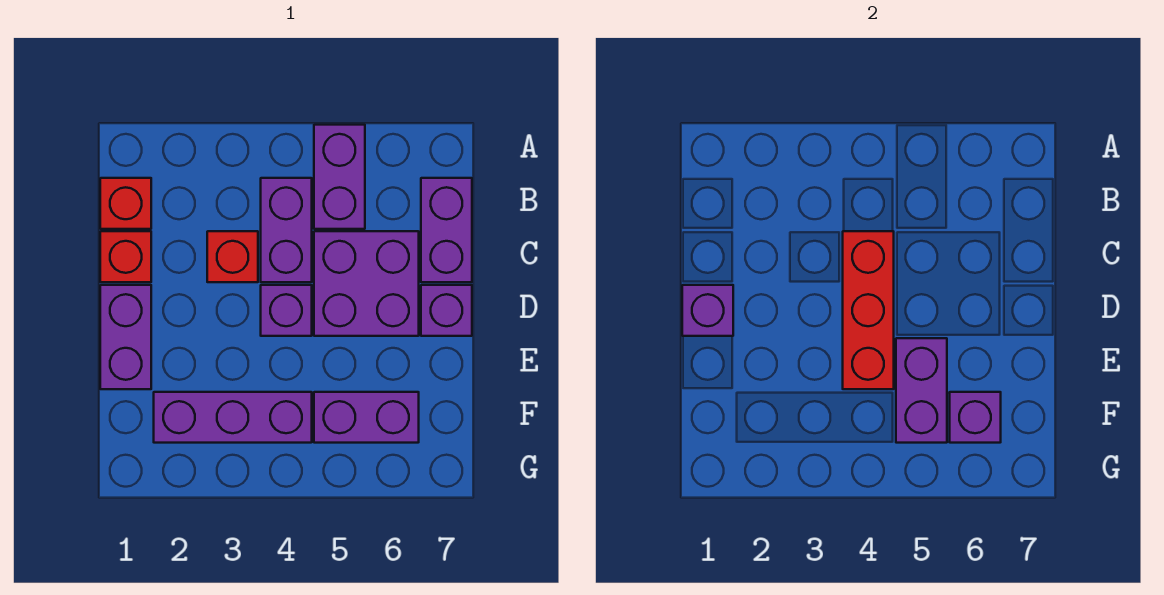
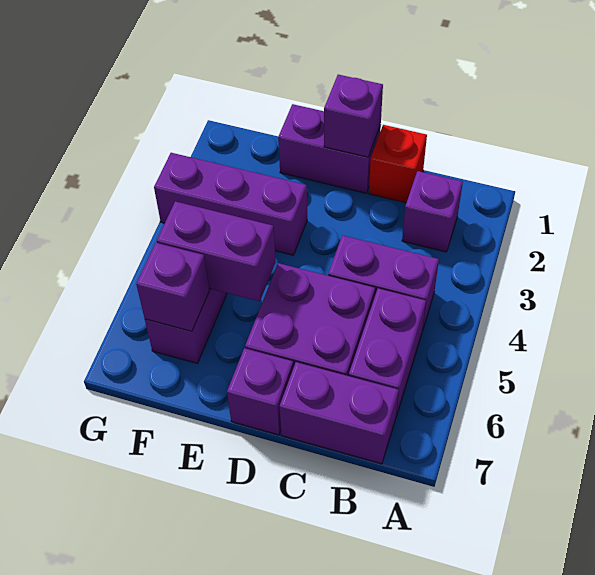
purple brick A5:B5 level 1 -> purple brick B5:B6 level 1
red brick B1 level 1 -> none
red brick C3 level 1 -> none
red brick C4:E4 level 2 -> none
purple brick D4 level 1 -> purple brick B2 level 1
purple brick F2:F4 level 1 -> purple brick E3:G3 level 1

